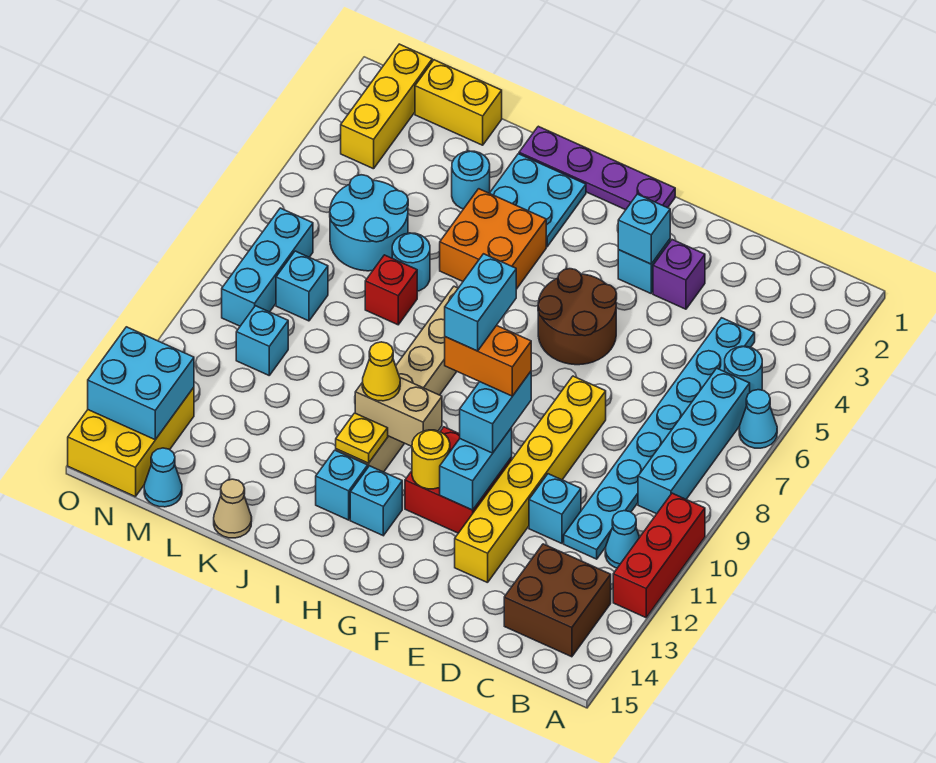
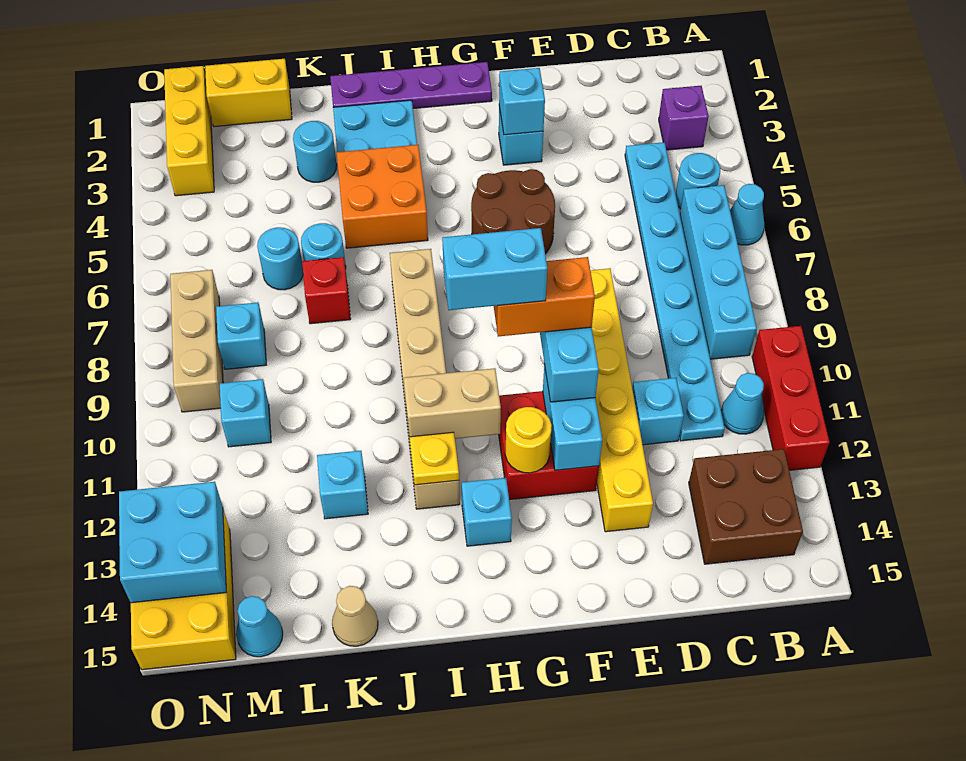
purple brick E3 level 1 -> purple brick B3 level 1
cyan brick G9:G10 level 5 -> cyan brick G10:H10 level 5
yellow cone I11 level 3 -> none
cyan brick I13 level 1 -> cyan brick K12 level 1
cyan round brick L5:M6 level 1 -> cyan round brick L6 level 1
cyan brick N7:N9 level 1 -> tan brick N7:N9 level 1

